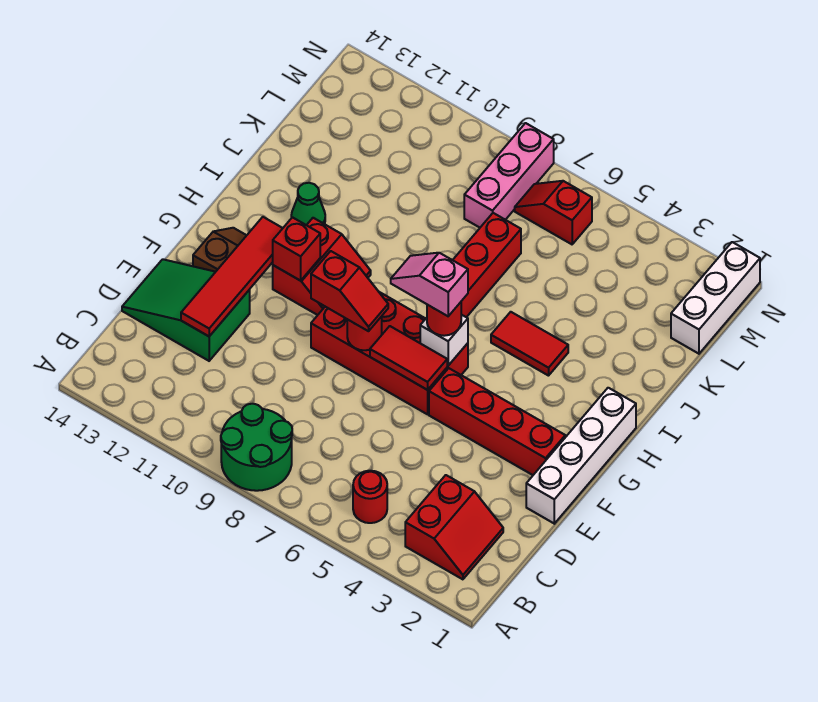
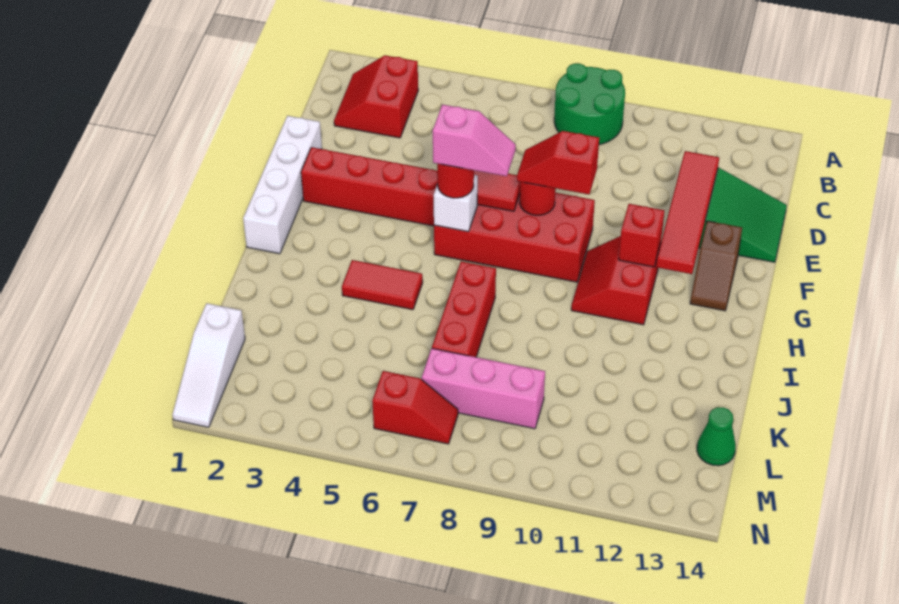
red round brick B5 level 1 -> none
green cone I12 level 1 -> green cone L14 level 1
white brick L1:N1 level 1 -> white slope L1:N1 level 1 top L
pink brick L8:N8 level 1 -> pink brick L7:L9 level 1

